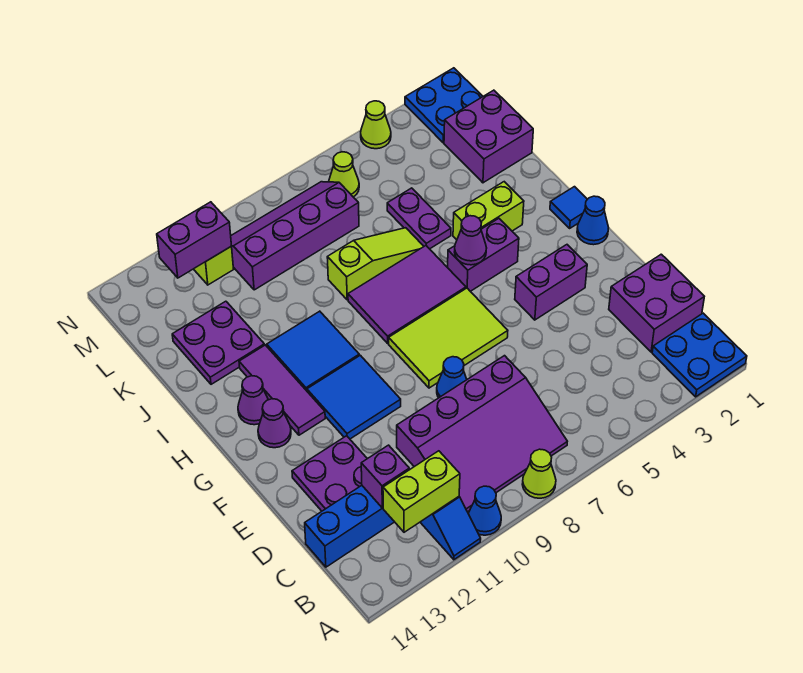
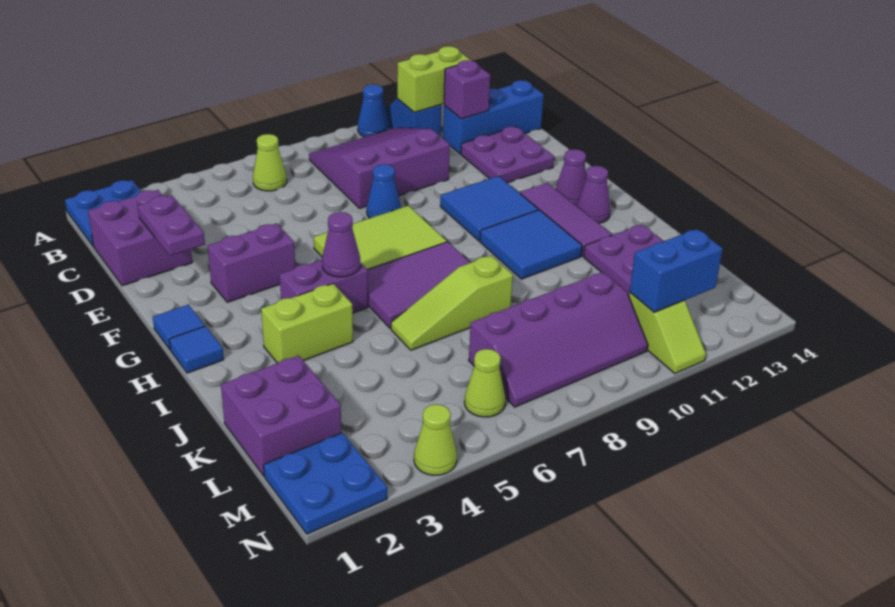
lime cone A8 level 1 -> lime cone B6 level 1
purple slope B7:D10 level 1 top D -> purple slope B8:D10 level 1 top D
blue cone G1 level 1 -> blue tile G1 level 1
purple plate J5:K5 level 1 -> purple plate D2:E2 level 2
purple brick M11:M12 level 2 -> blue brick M11:M12 level 2

